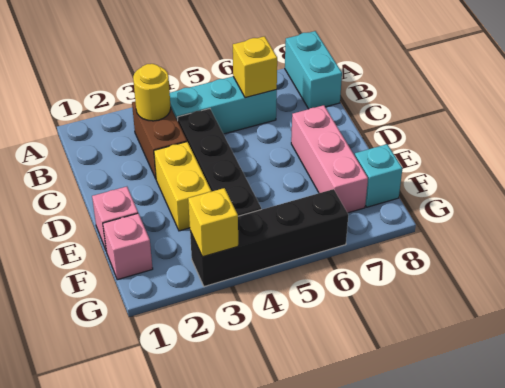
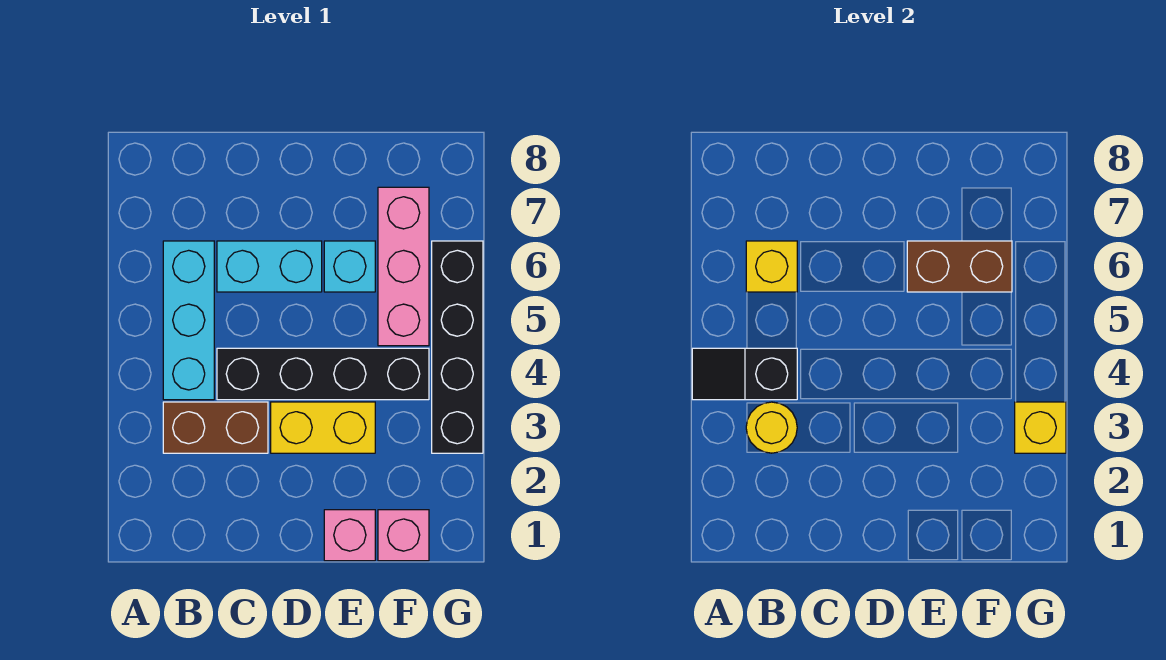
none -> black slope A4:B4 level 2 top B
cyan brick A8:B8 level 1 -> cyan brick C6:D6 level 1
pink brick D7:F7 level 1 -> pink brick F5:F7 level 1
none -> brown brick E6:F6 level 2
cyan brick F8 level 1 -> cyan brick E6 level 1

